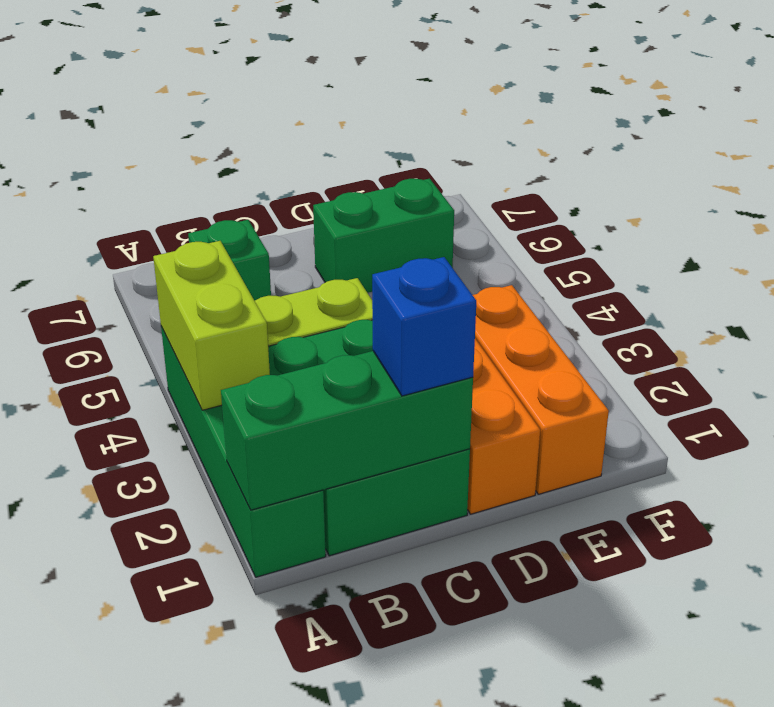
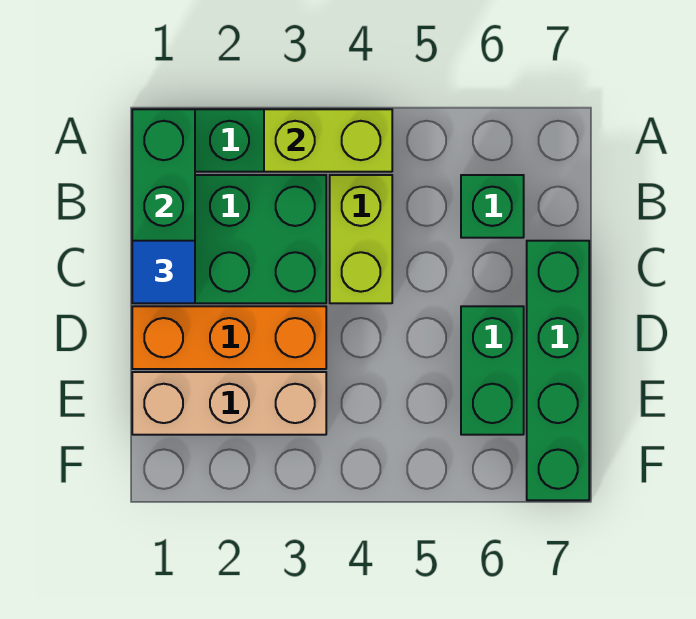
blue brick C1 level 3 -> blue tile C1 level 3
none -> green brick C7:F7 level 1
orange brick E1:E3 level 1 -> tan brick E1:E3 level 1

